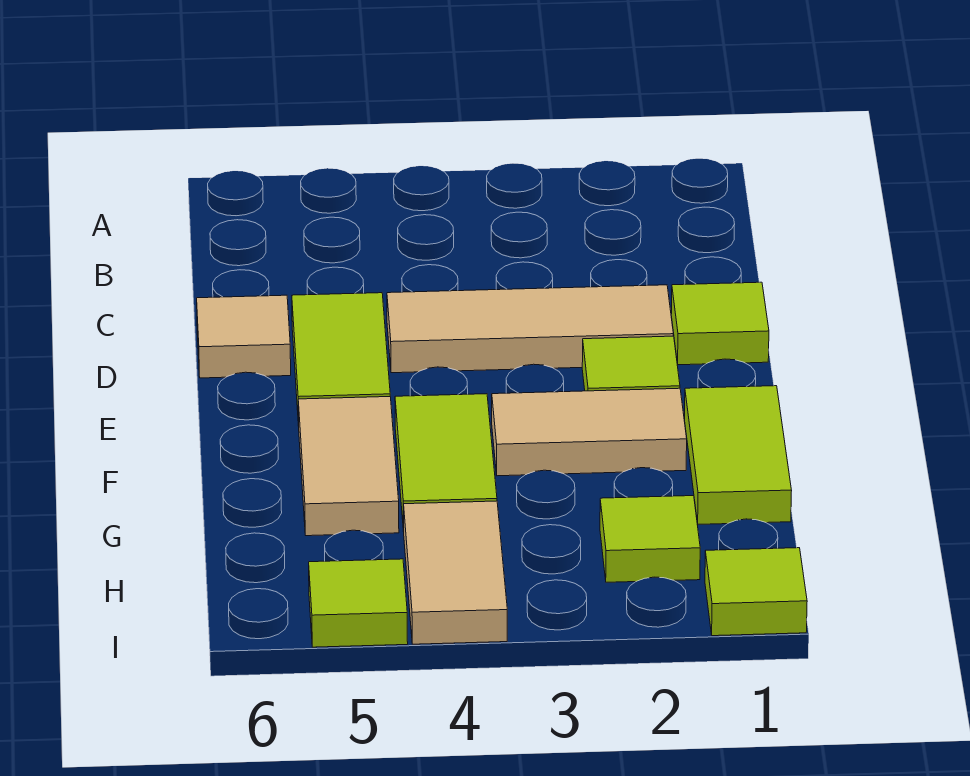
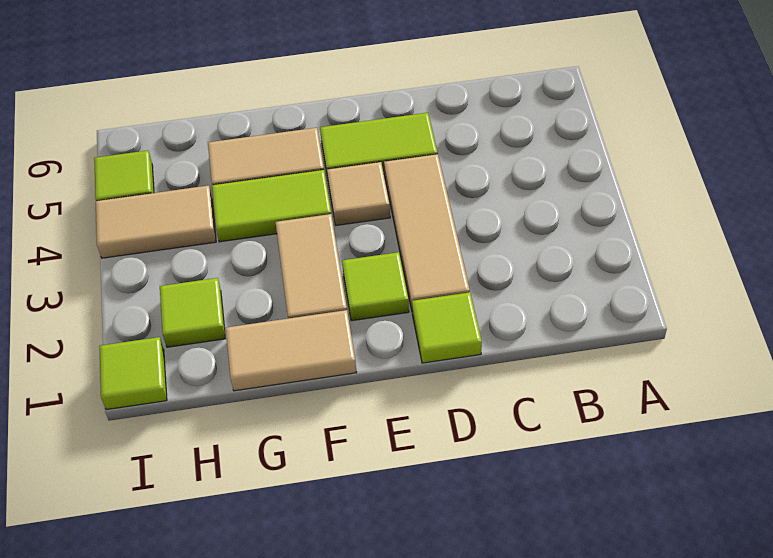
tan tile D6 level 1 -> tan tile E4 level 1
lime tile F1:G1 level 1 -> tan tile F1:G1 level 1

